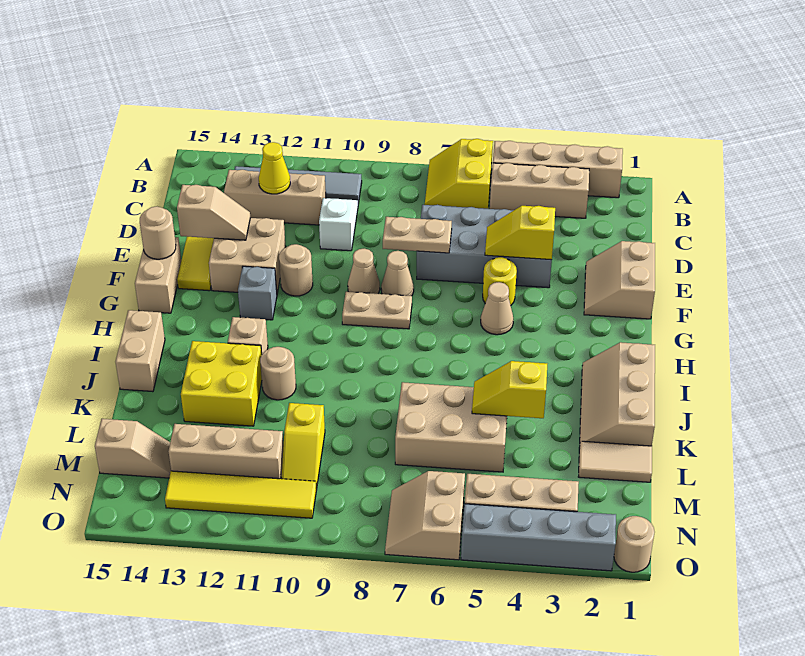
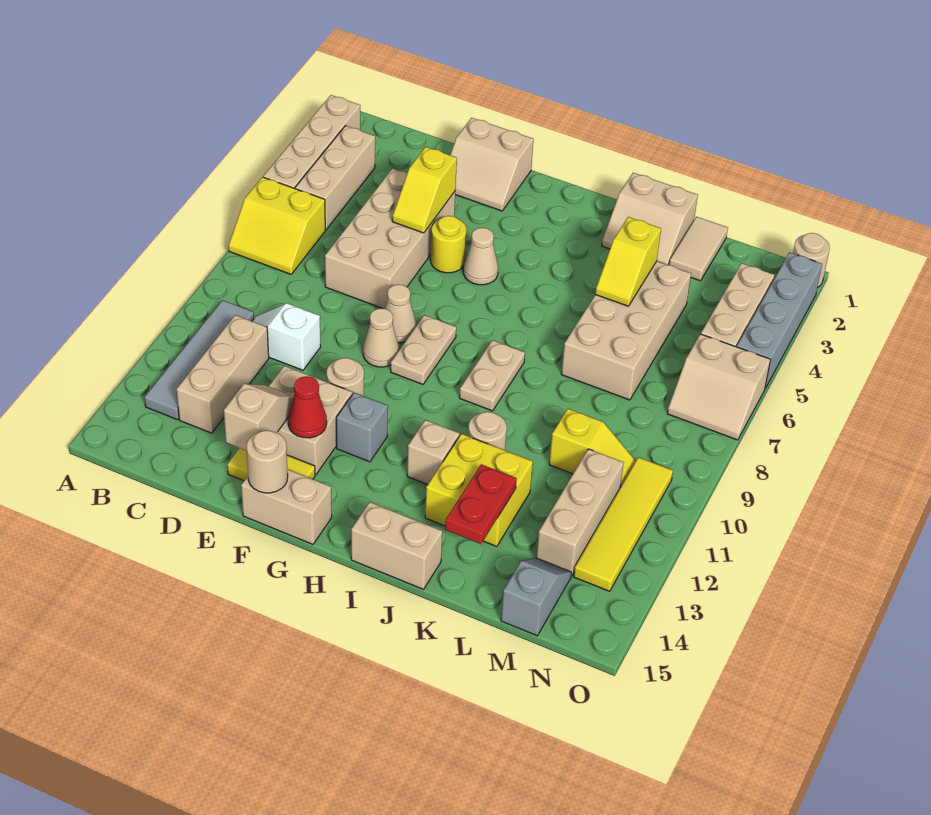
yellow cone C12 level 2 -> none
grey brick D4:E7 level 1 -> tan brick D4:E7 level 1
tan plate E7:E8 level 2 -> tan plate I8:I9 level 1
none -> red cone F13 level 2
tan slope I1:K2 level 1 top 1 -> tan slope J1:K2 level 1 top 1
tan brick K5:L7 level 1 -> tan brick K4:L7 level 1
none -> red plate K13:K14 level 2
tan slope M14:M15 level 1 top 15 -> grey slope M14:M15 level 1 top 15

